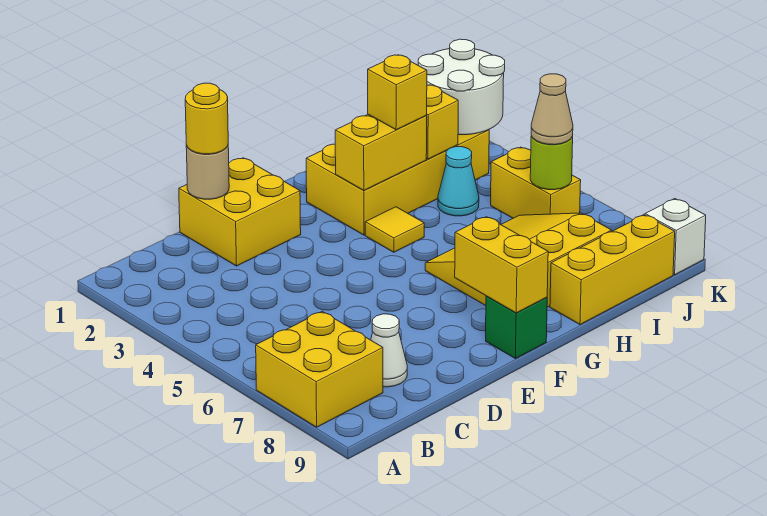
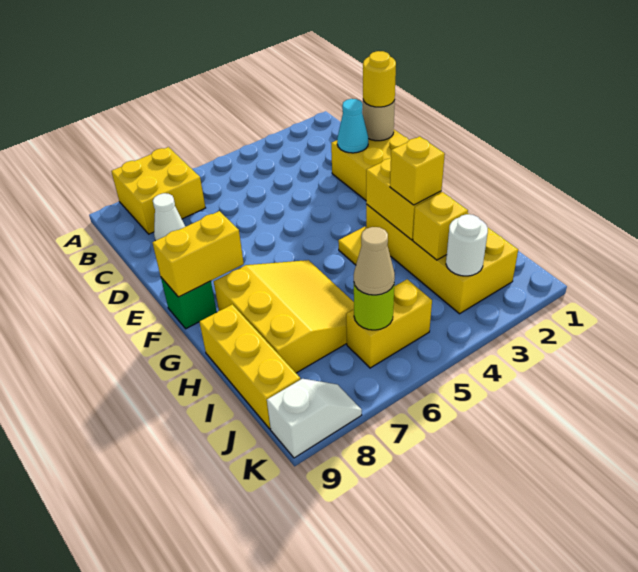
cyan cone I4 level 1 -> cyan cone D2 level 2
white round brick J2:K3 level 2 -> white round brick J3 level 2

